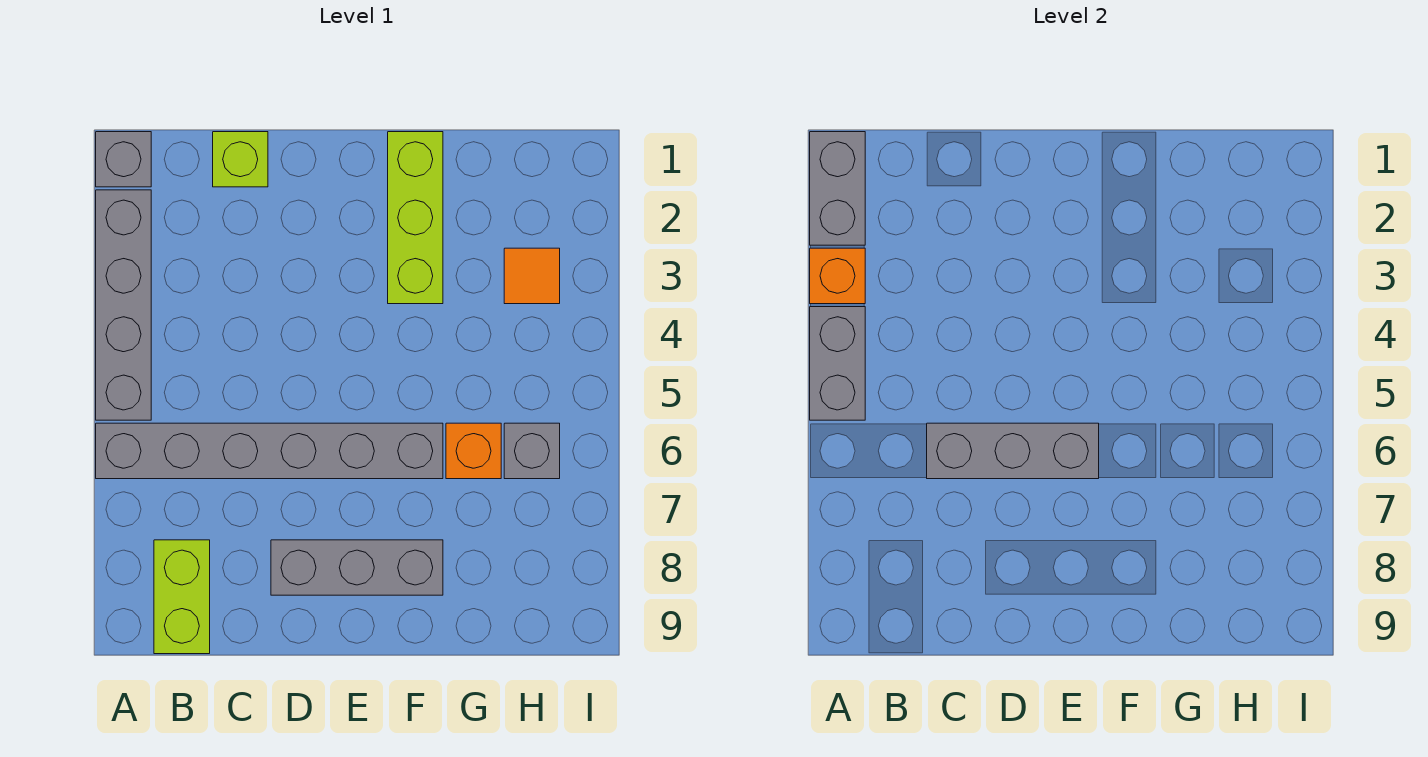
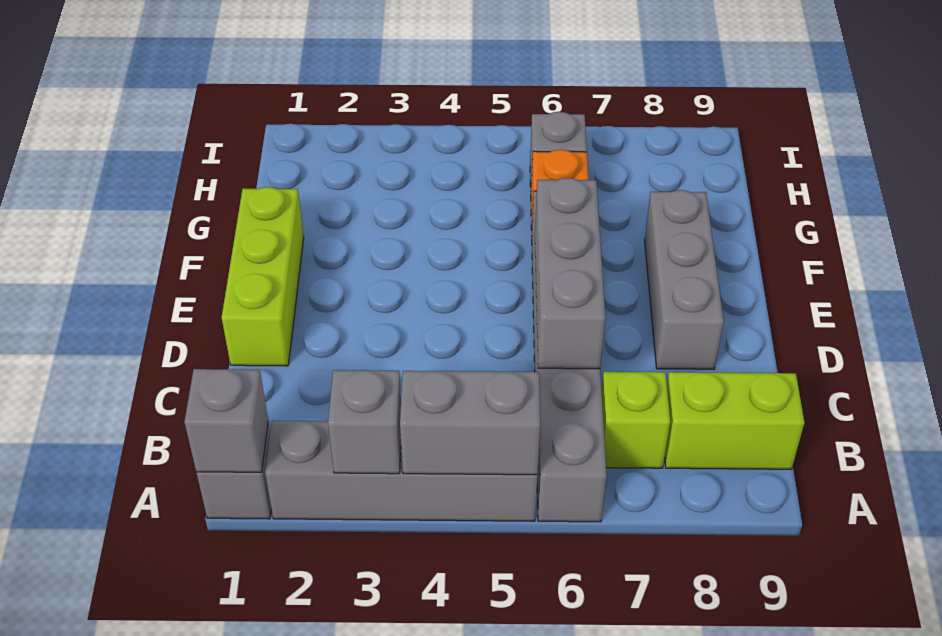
grey brick A1:A2 level 2 -> grey brick A1 level 2
orange brick A3 level 2 -> grey brick A3 level 2
lime brick C1 level 1 -> lime brick B7 level 1
lime brick F1:F3 level 1 -> lime brick D1:F1 level 1
orange tile H3 level 1 -> none

